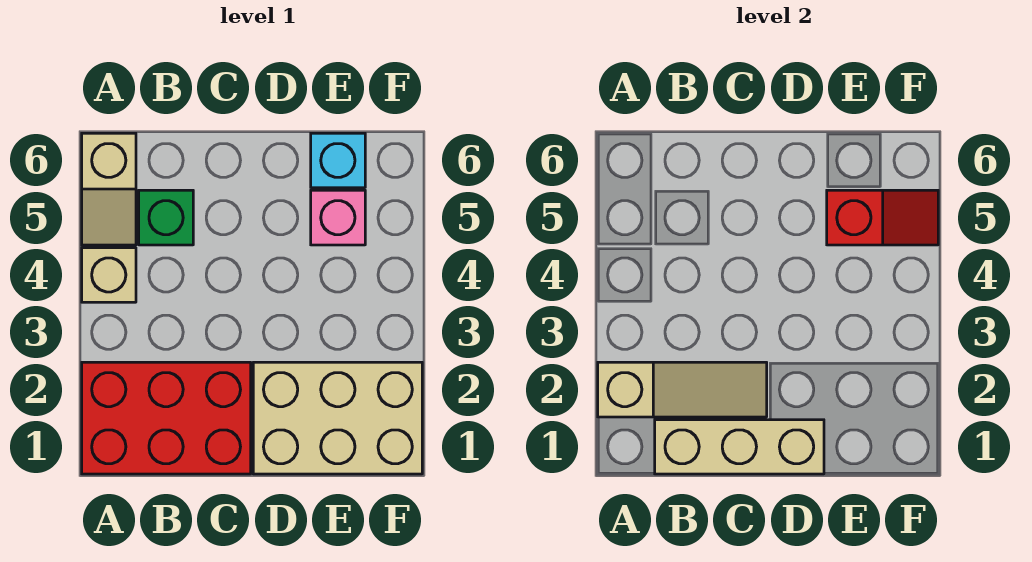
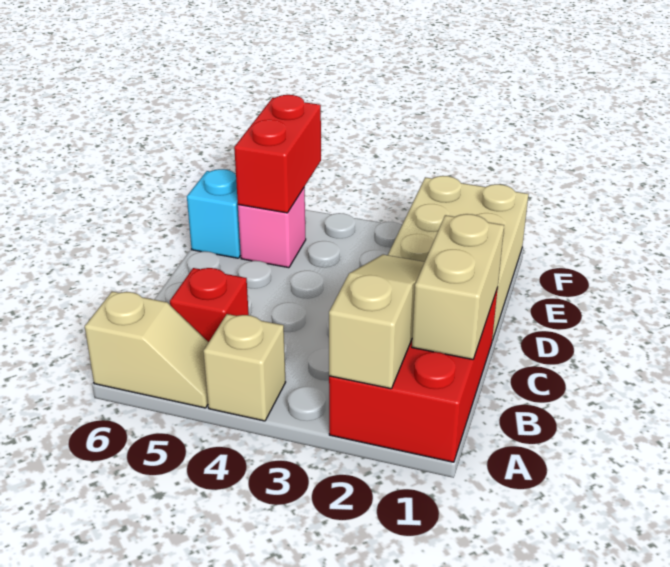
tan brick B1:D1 level 2 -> tan brick B1:C1 level 2
green brick B5 level 1 -> red brick B5 level 1
red slope E5:F5 level 2 top E -> red brick E5:F5 level 2

